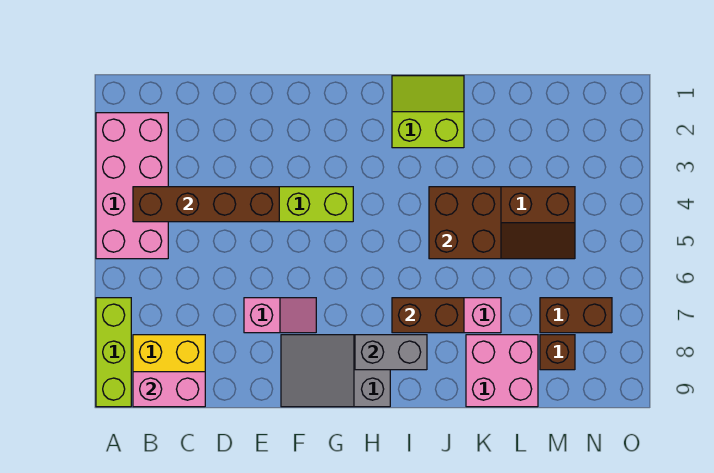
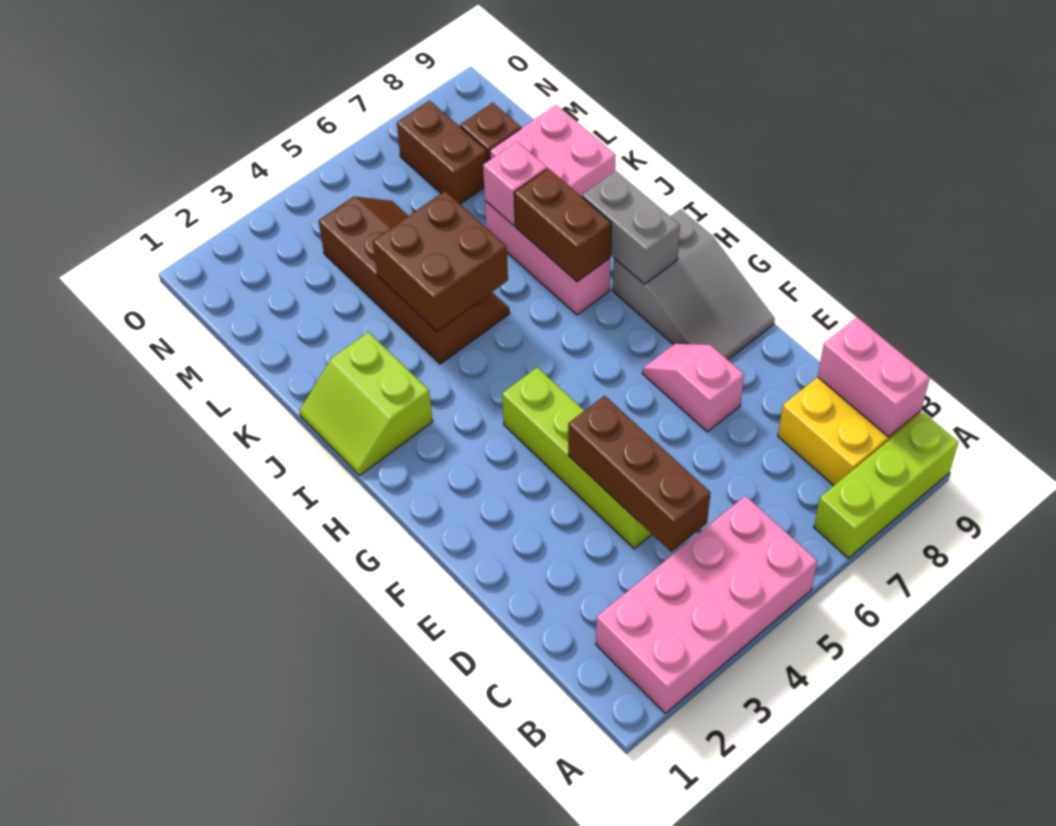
brown brick B4:E4 level 2 -> brown brick C4:E4 level 2
none -> pink brick K7 level 2

